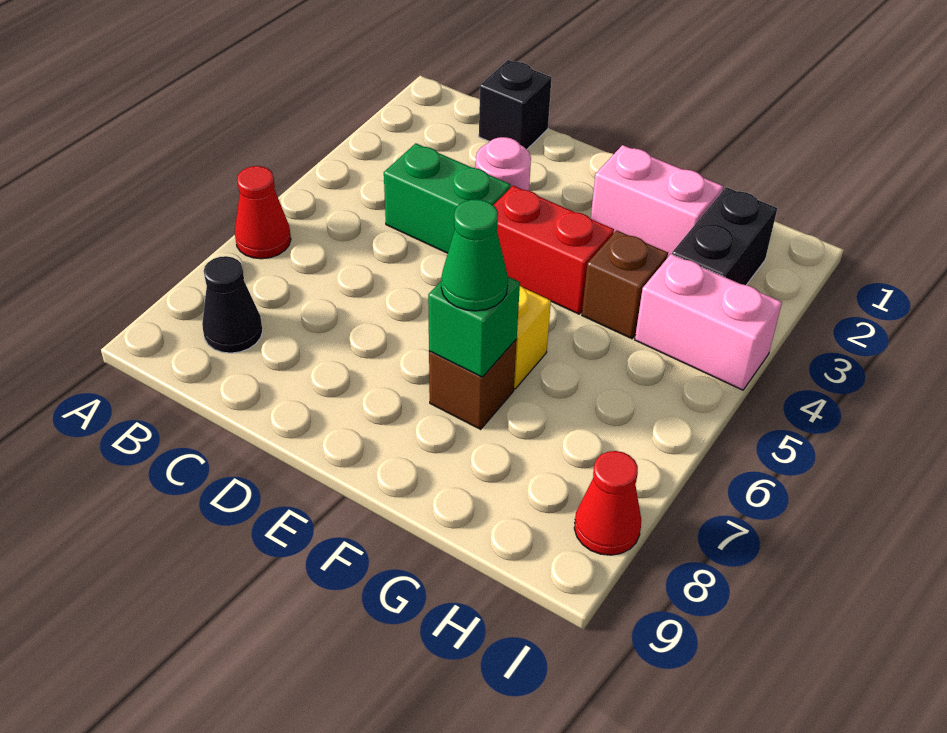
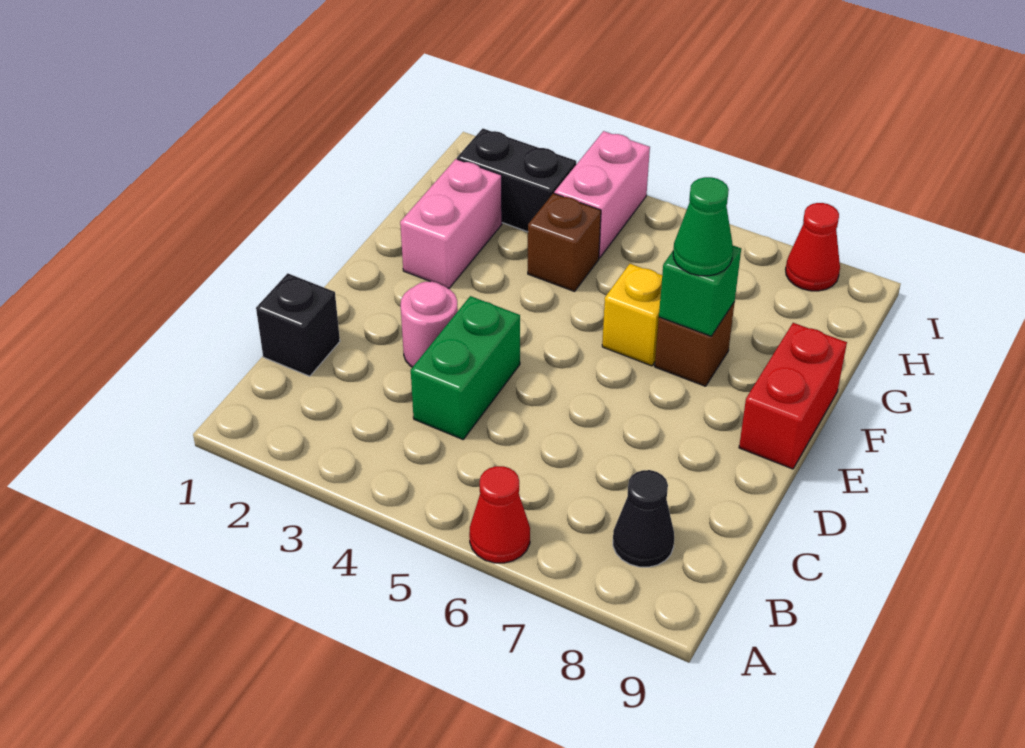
red brick E4:F4 level 1 -> red brick E9:F9 level 1

